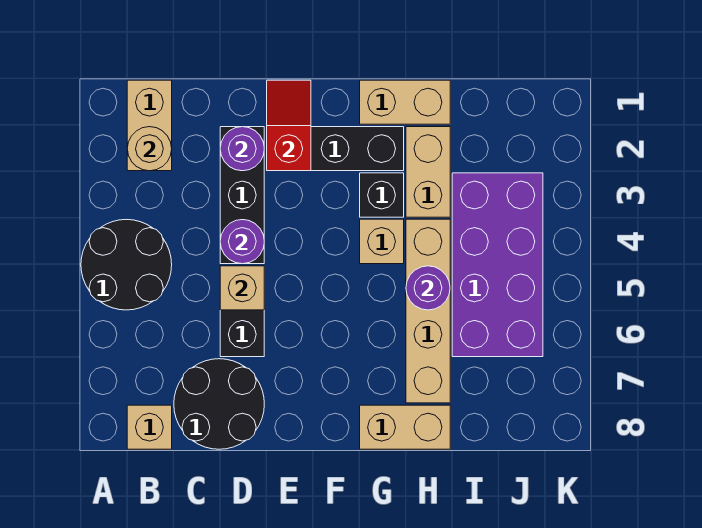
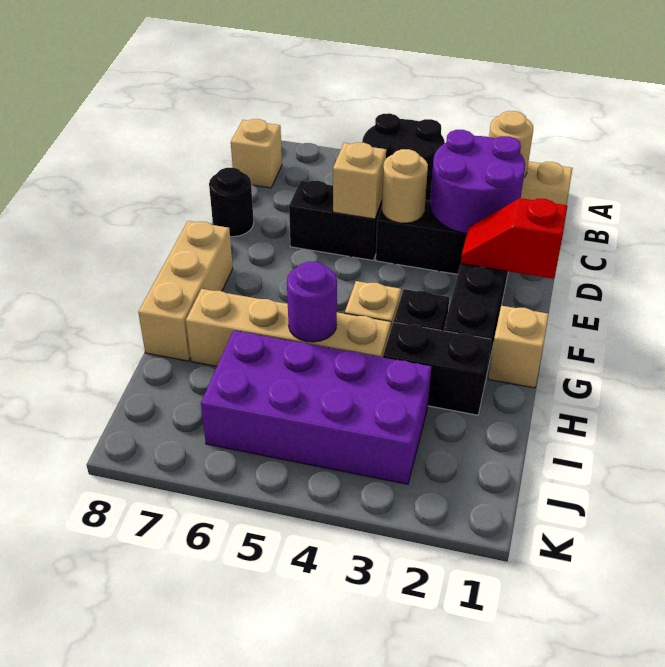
black round brick C7:D8 level 1 -> black round brick D8 level 1
purple round brick D2 level 2 -> purple round brick C2:D3 level 2
purple round brick D4 level 2 -> tan round brick D4 level 2
red slope E1:E2 level 2 top 2 -> red slope E1:E2 level 2 top 1
tan brick G1:H1 level 1 -> tan brick G1 level 1
tan brick G8:H8 level 1 -> tan brick F8:H8 level 1
tan brick H2:H3 level 1 -> black brick H2:H3 level 1

